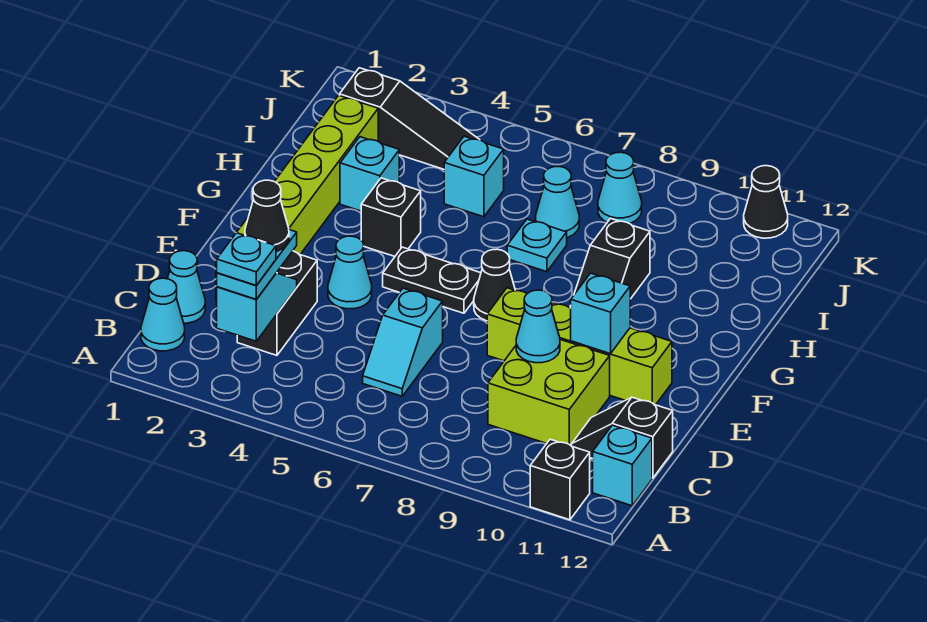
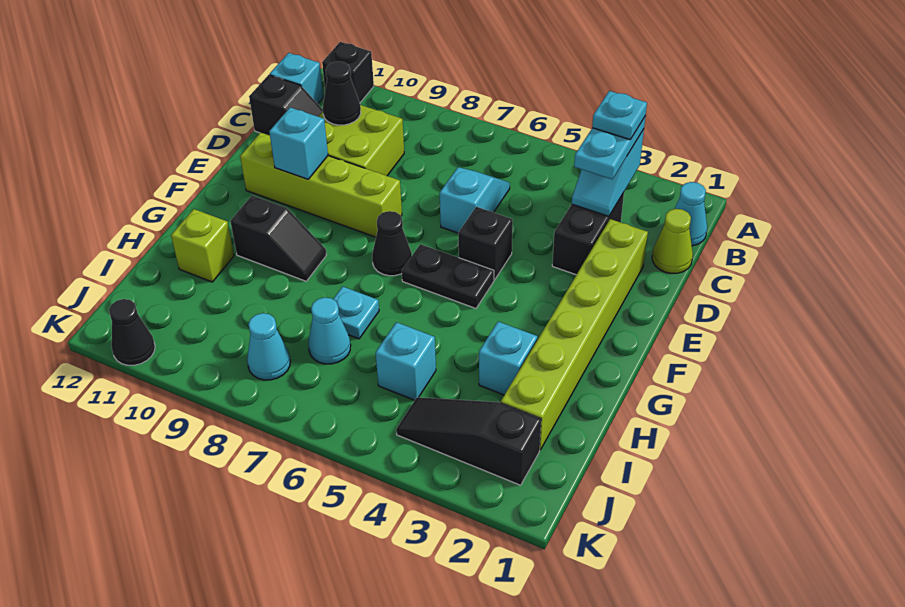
cyan cone C1 level 1 -> lime cone C1 level 1
black cone C3 level 4 -> black cone C10 level 2
cyan cone D9 level 2 -> none
cyan cone E4 level 1 -> none
black brick G4 level 1 -> black brick E5 level 1
black slope G9:H9 level 1 top H -> black slope G9:G10 level 1 top 10
none -> lime brick H11 level 1

